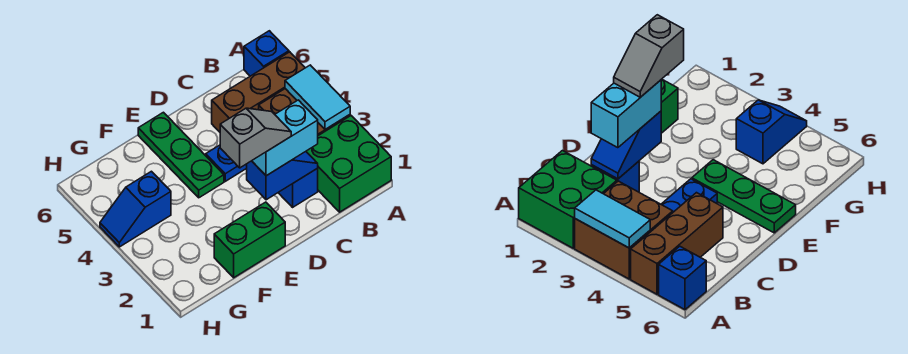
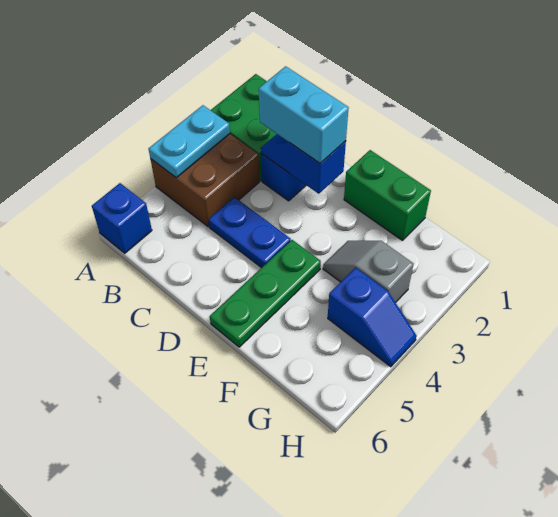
cyan tile A3:A4 level 2 -> cyan plate A3:A4 level 2
brown brick A5:C5 level 1 -> none
grey slope D2:E2 level 4 top E -> grey slope F3:G3 level 1 top G

